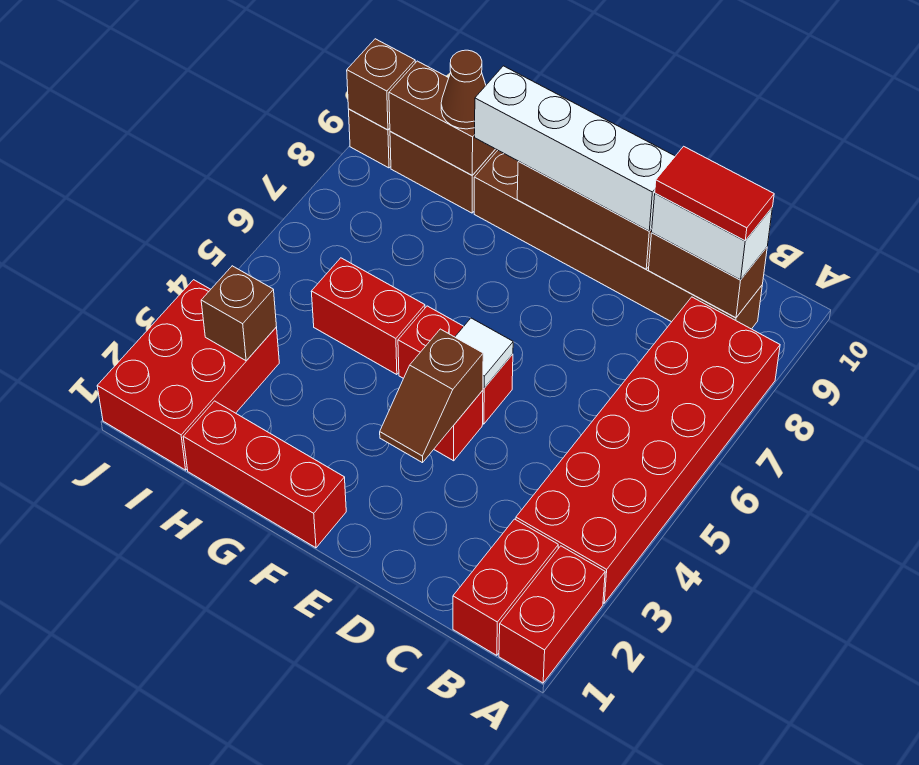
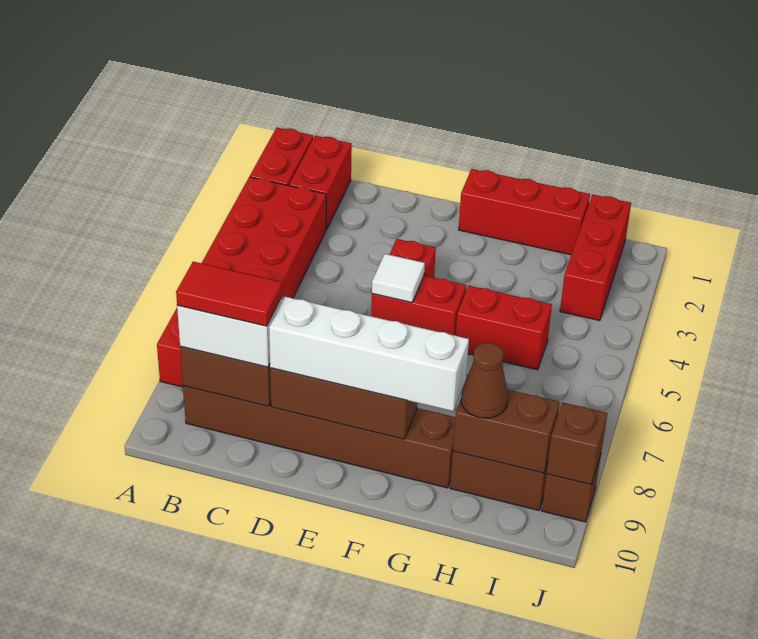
brown slope E3:E4 level 2 top 4 -> none
red brick I1:J3 level 1 -> red brick I1:I3 level 1
brown brick I3 level 2 -> none

